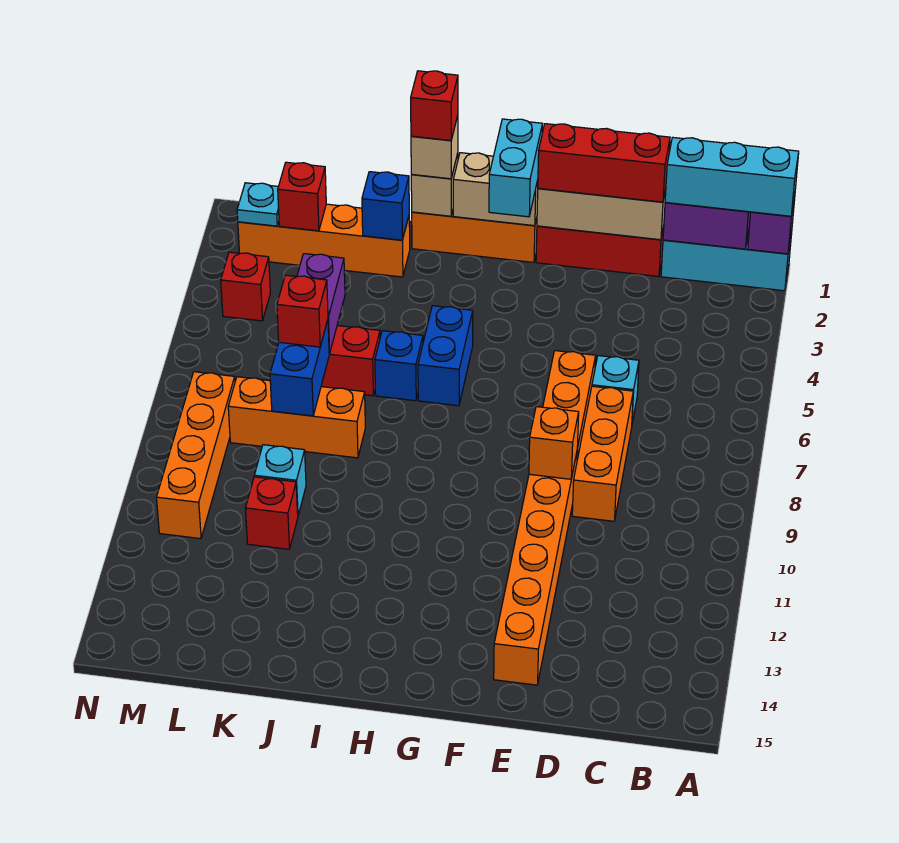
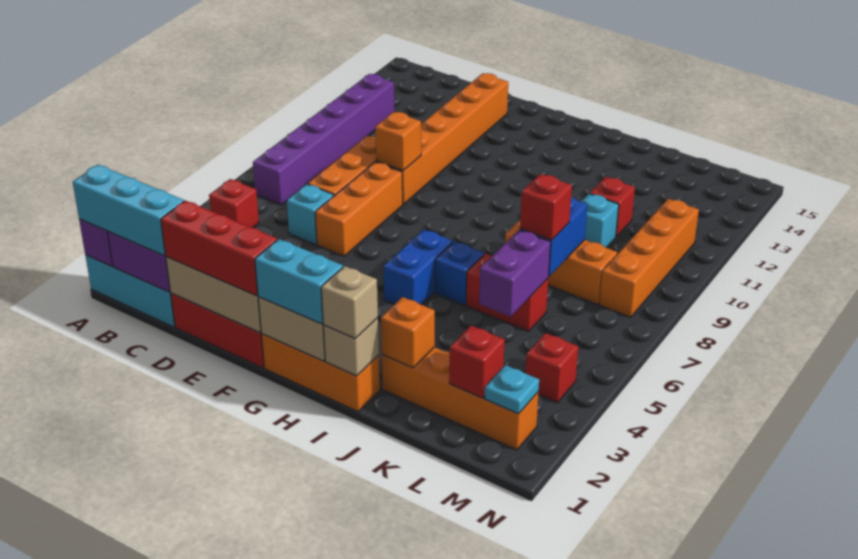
none -> purple brick B7:B12 level 1
cyan brick G1:G2 level 3 -> cyan brick G1:H1 level 3
red brick I1 level 4 -> red brick B5 level 1
blue brick J2 level 2 -> orange brick J2 level 2

